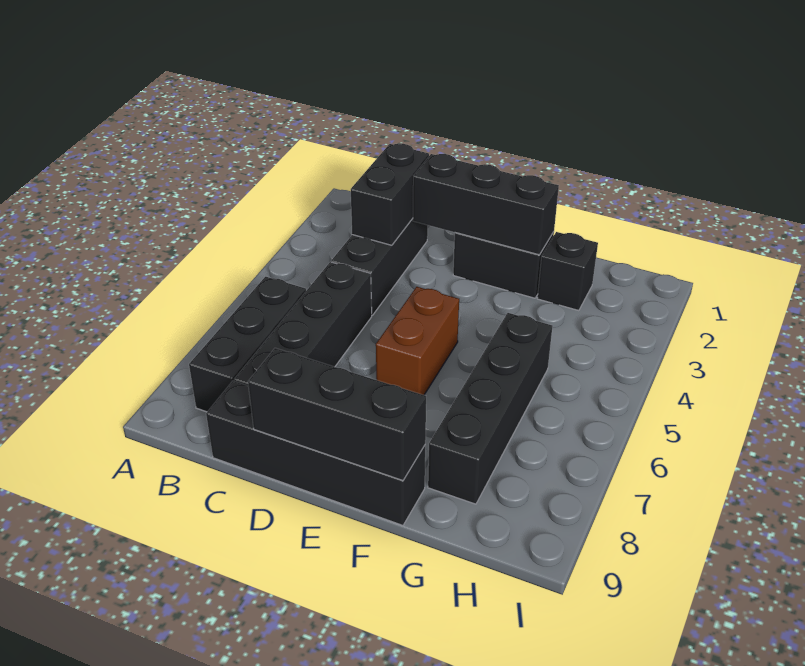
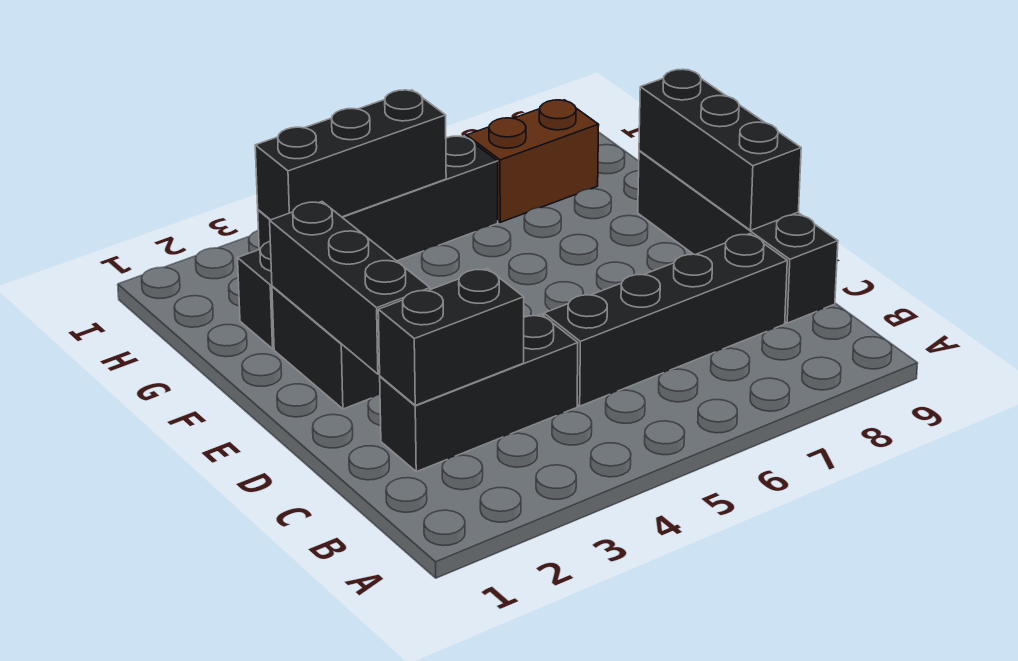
black brick B6:B8 level 1 -> black brick H3:H5 level 2
brown brick E5:E6 level 1 -> brown brick H7:H8 level 1
black brick G5:G8 level 1 -> black brick H3:H6 level 1

